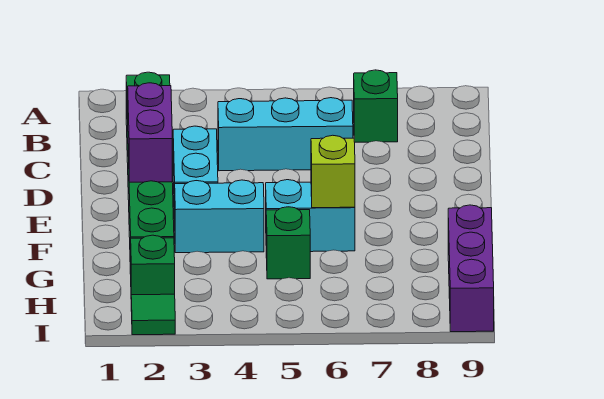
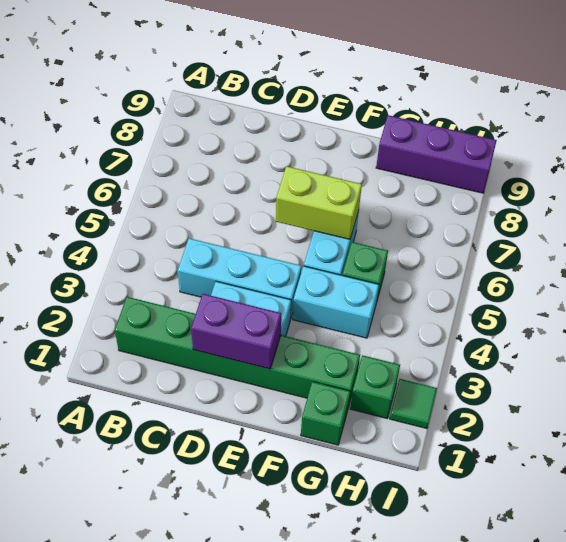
green brick B7 level 1 -> green brick G1 level 1
cyan brick C4:C6 level 1 -> cyan brick C4:E4 level 1
cyan brick F3:F4 level 1 -> cyan brick F4:G4 level 1
lime brick F6 level 2 -> lime brick E6:F6 level 2

